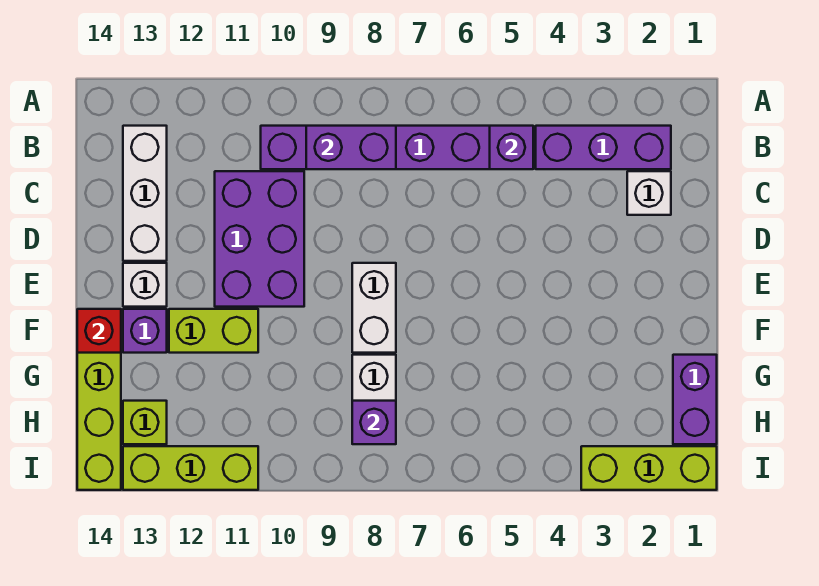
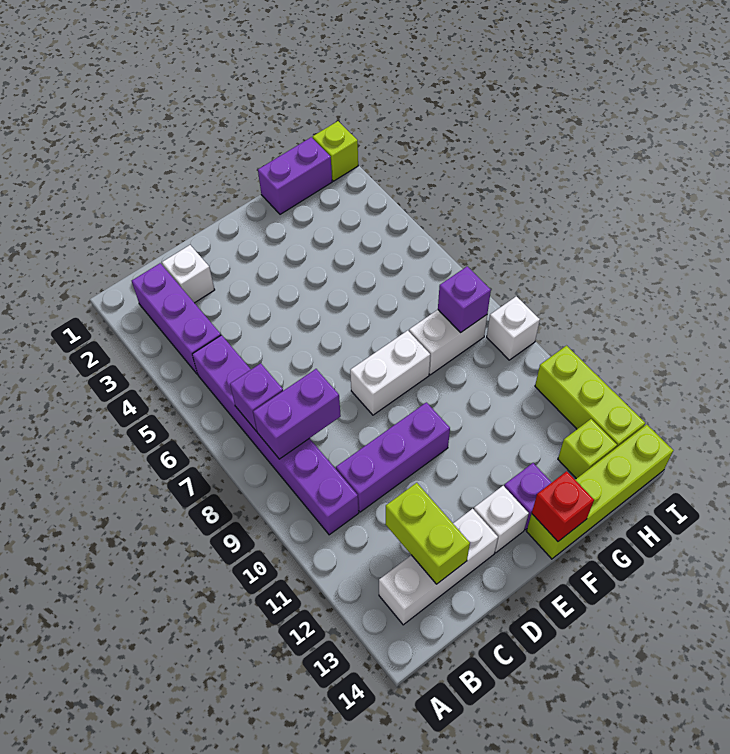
purple brick B5 level 2 -> purple brick B7 level 2
purple brick B8:B9 level 2 -> purple brick B8:C8 level 2
purple brick C10:E11 level 1 -> purple brick C10:E10 level 1
lime brick F11:F12 level 1 -> lime brick C12:C13 level 2
lime brick I1:I3 level 1 -> lime brick I1 level 1
none -> white brick I9 level 1

